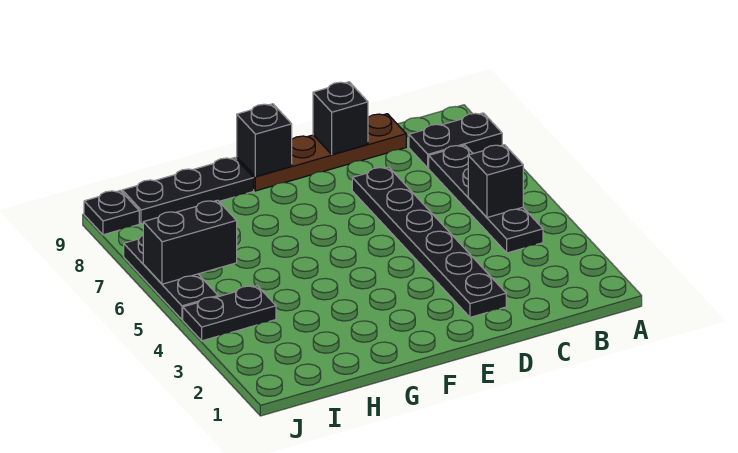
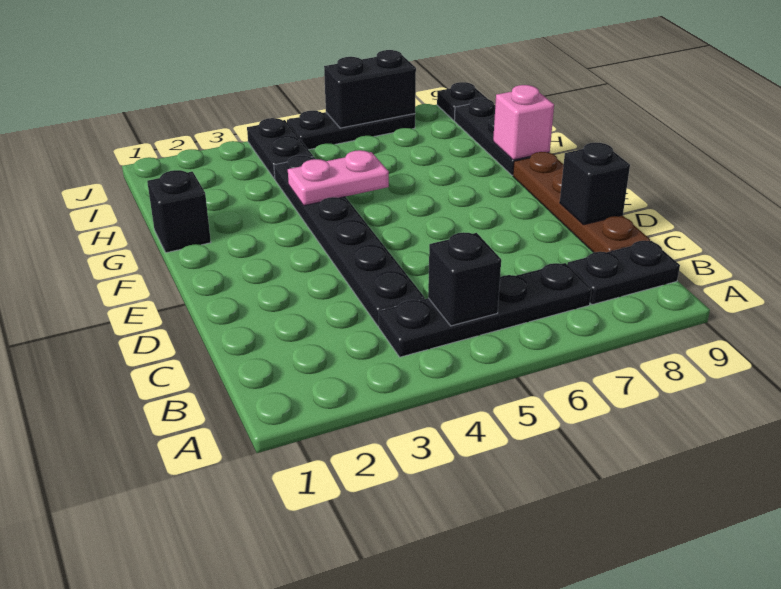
black plate A8:B8 level 1 -> black plate B8:B9 level 1
black plate D2:D7 level 1 -> black plate C4:H4 level 1
black brick F9 level 2 -> black brick G1 level 1
none -> pink plate G4:G5 level 2
none -> pink brick G9 level 2
black brick I6:J6 level 2 -> black brick J6:J7 level 2

